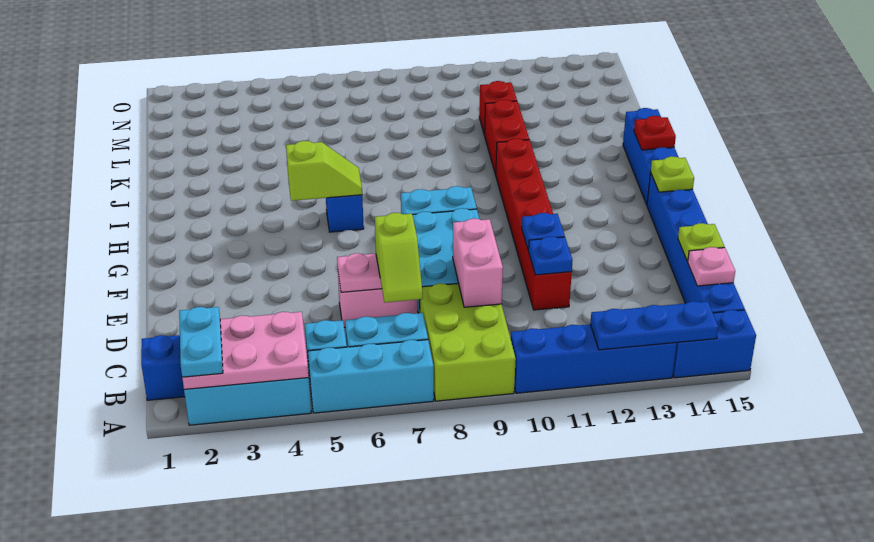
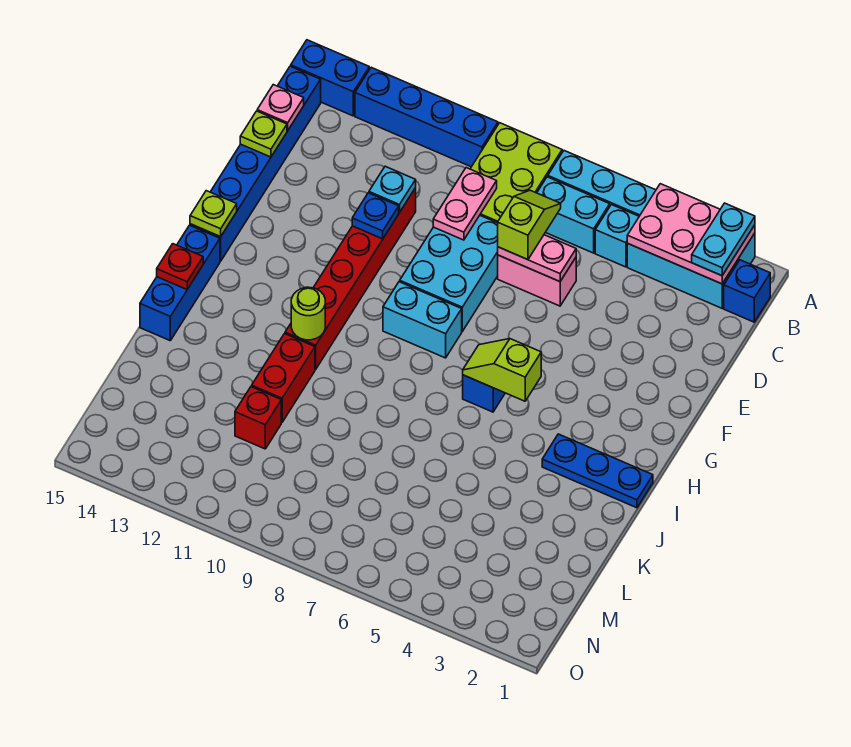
blue plate A12:A14 level 2 -> blue plate I1:I3 level 1
pink brick C9:D9 level 2 -> pink plate C9:D9 level 2
blue plate D11 level 2 -> cyan plate D11 level 2
none -> lime round brick I11 level 2

